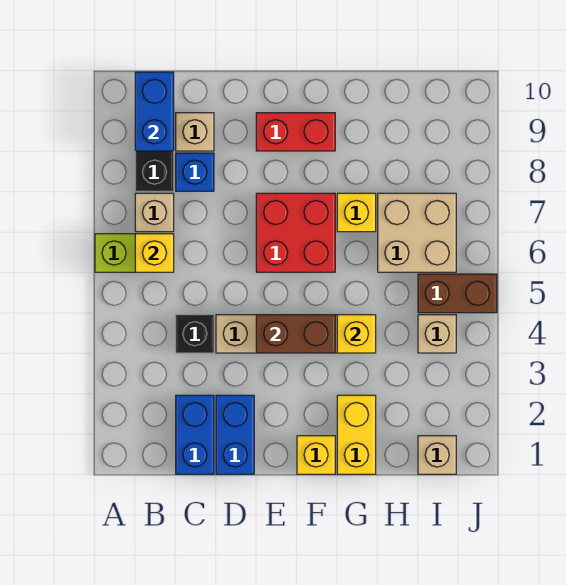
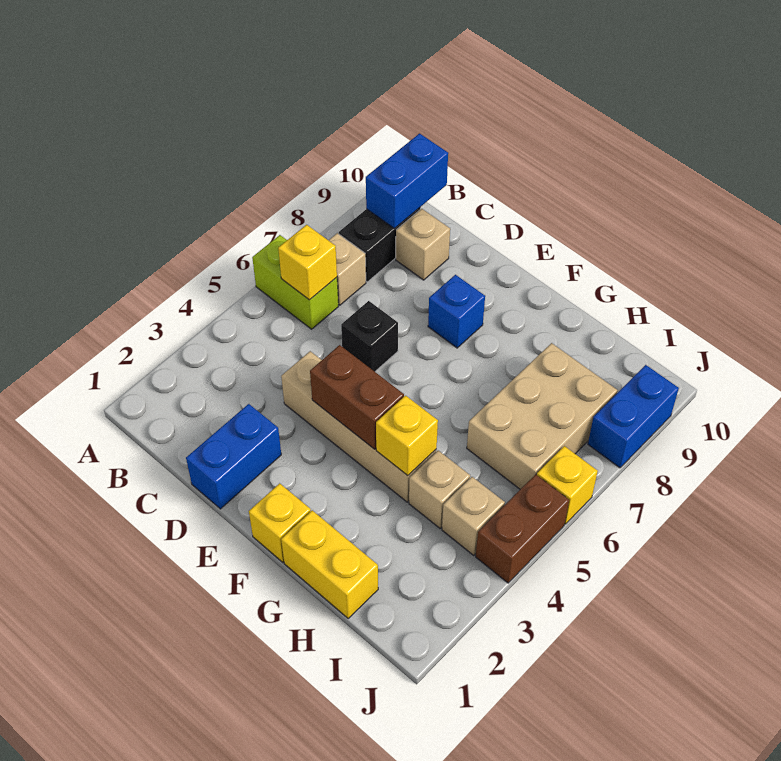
blue brick C1:C2 level 1 -> blue brick J8:J9 level 1
black brick C4 level 1 -> black brick D6 level 1
blue brick C8 level 1 -> blue brick E8 level 1
red brick E6:F7 level 1 -> none
red brick E9:F9 level 1 -> none
yellow brick G1:G2 level 1 -> yellow brick G1:H1 level 1
yellow brick G7 level 1 -> yellow brick J6 level 1
tan brick H6:I7 level 1 -> tan brick H6:I8 level 1
tan brick I1 level 1 -> tan brick H4 level 1
brown brick I5:J5 level 1 -> brown brick J4:J5 level 1

